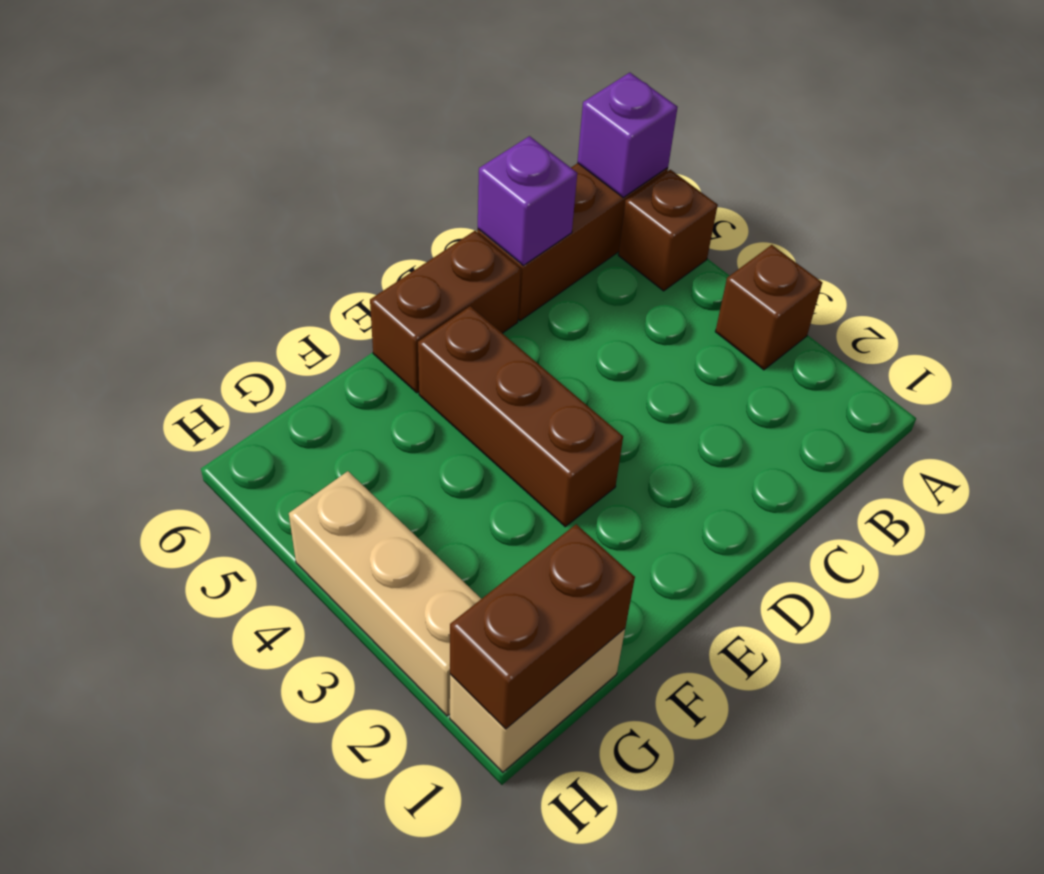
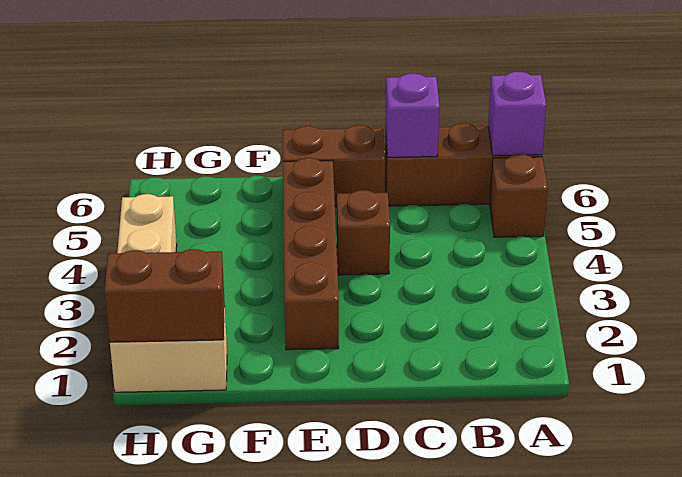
brown brick A3 level 1 -> brown brick D4 level 1
brown brick E3:E5 level 1 -> brown brick E2:E5 level 1

